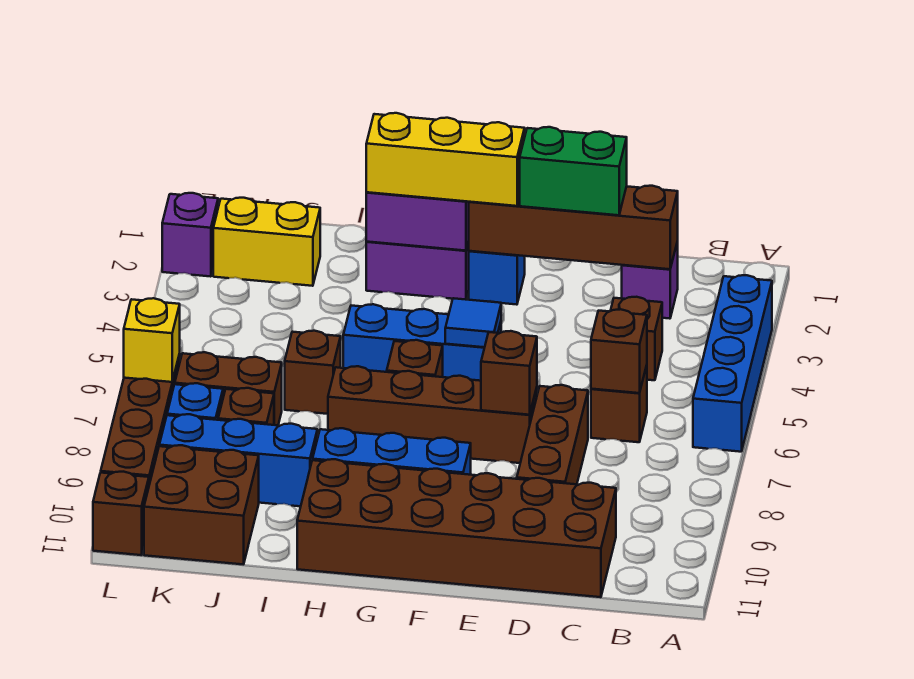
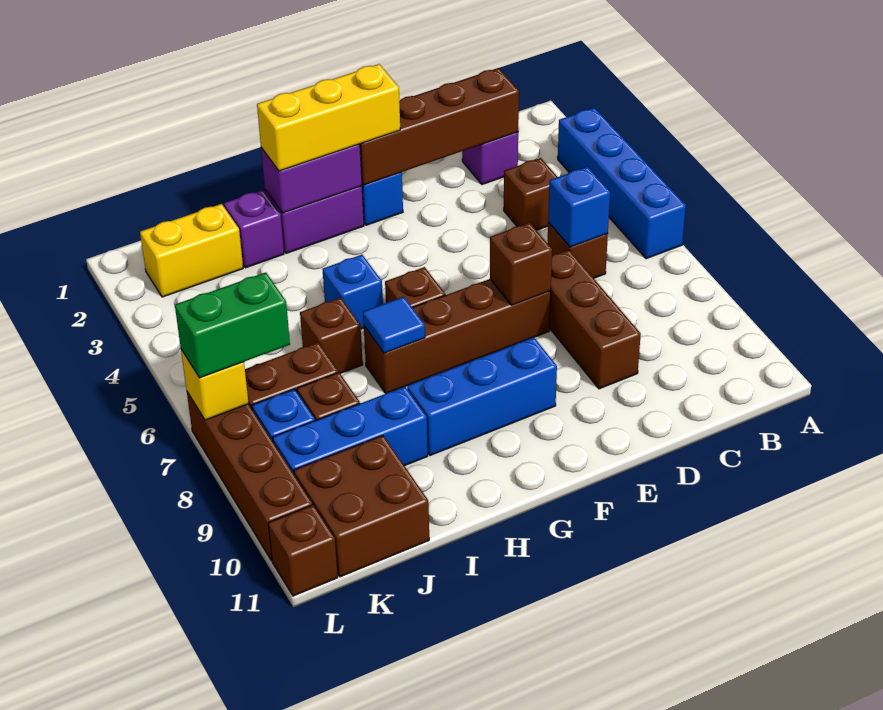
brown brick C6 level 2 -> blue brick C6 level 2
brown brick C10:H11 level 1 -> none
green brick D2:E2 level 3 -> green brick K7:L7 level 3
blue brick F5:H5 level 1 -> blue brick H5 level 1
blue tile F5 level 2 -> blue tile H7 level 2
purple brick L2 level 1 -> purple brick I2 level 1

